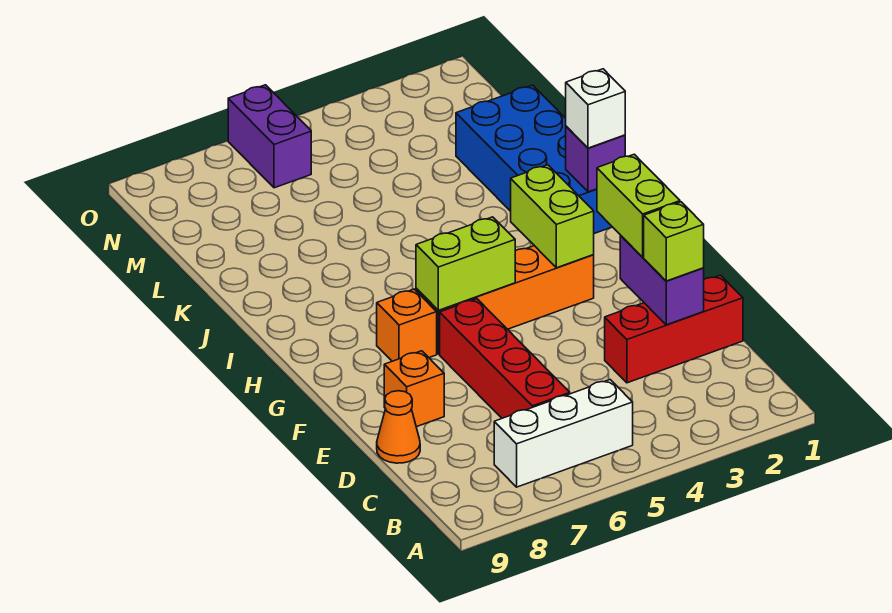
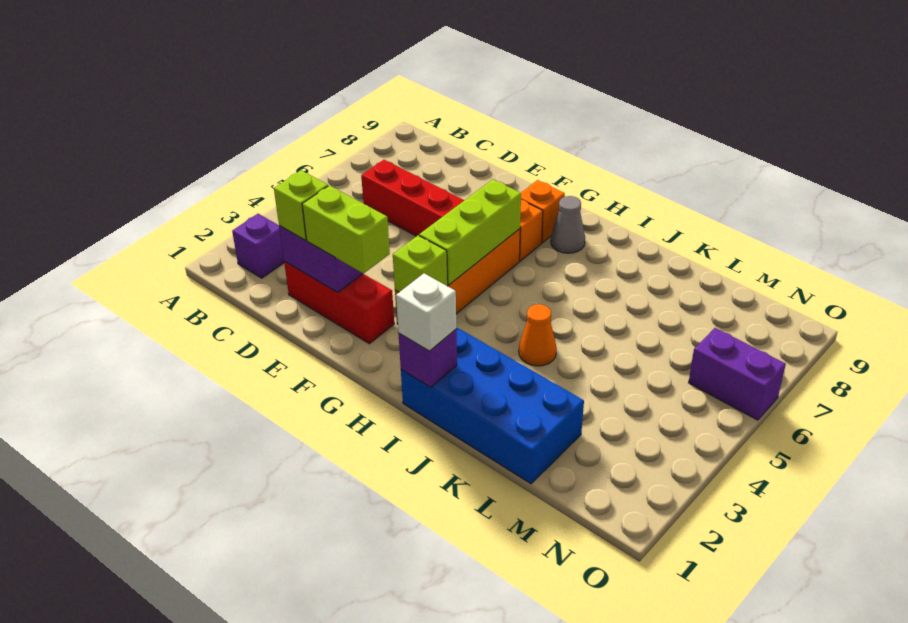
none -> purple brick B2 level 1
white brick B5:B7 level 1 -> none
red brick D1:D3 level 1 -> red brick D2:F2 level 1
orange cone D9 level 1 -> orange cone J4 level 1
orange brick E8 level 1 -> orange brick G8 level 1
lime brick G3:H3 level 2 -> lime brick G3 level 2
lime brick G5:G6 level 2 -> lime brick G4:G6 level 2
none -> grey cone H8 level 1

